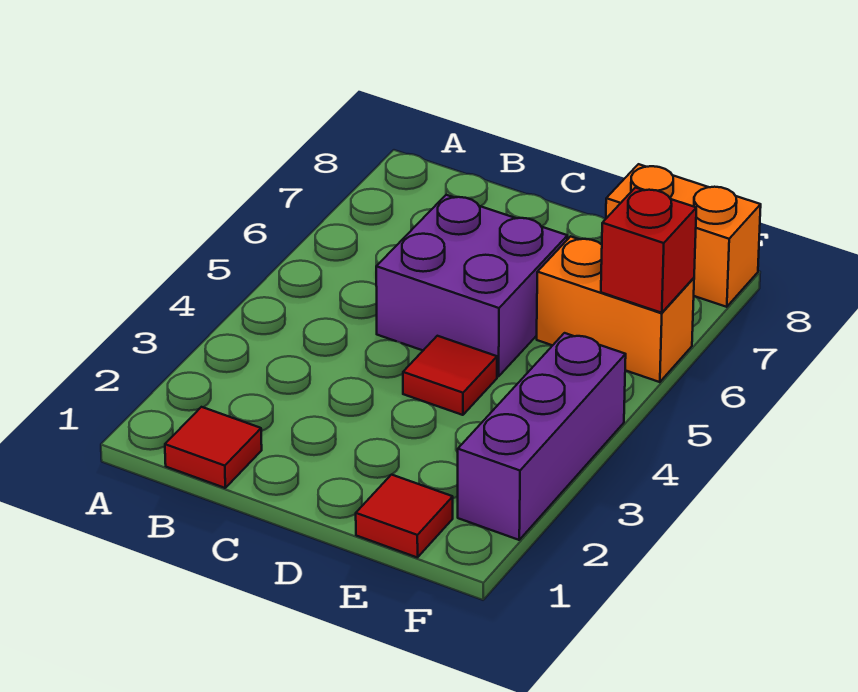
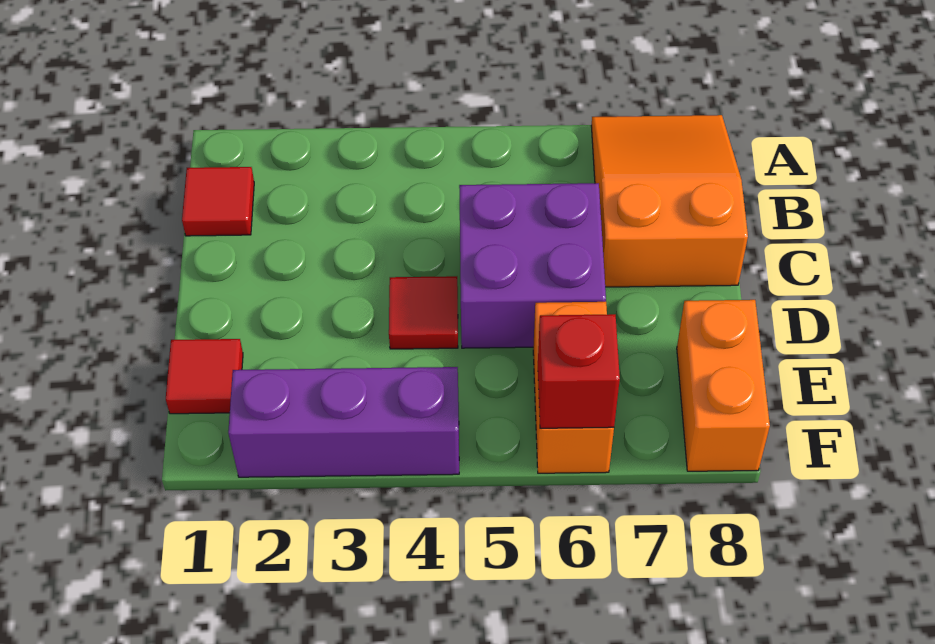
none -> orange slope A7:C8 level 1 top C

